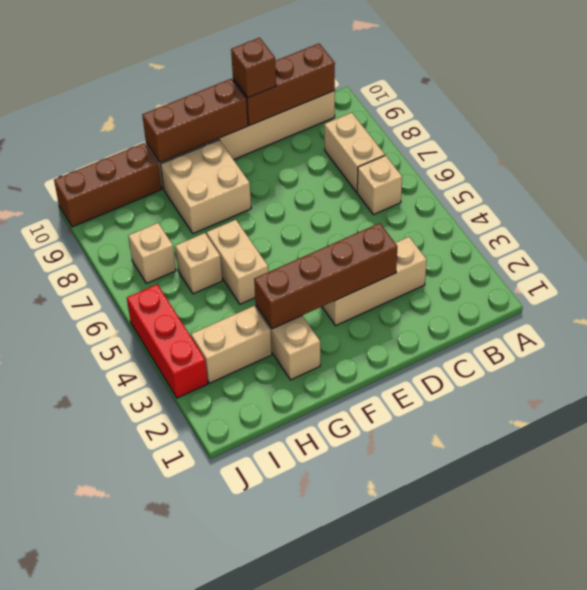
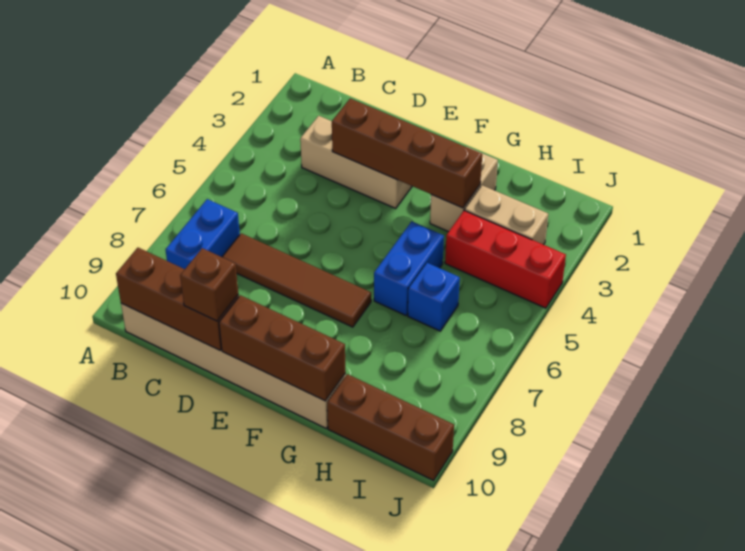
tan brick B6 level 1 -> none
tan brick B7:B8 level 1 -> blue brick B7:B8 level 1
none -> brown tile C7:F7 level 1
tan brick F8:G9 level 1 -> none
tan brick G5:G6 level 1 -> blue brick G5:G6 level 1
tan brick H6 level 1 -> blue brick H6 level 1
tan brick I7 level 1 -> none
red brick J3:J5 level 1 -> red brick H4:J4 level 1

